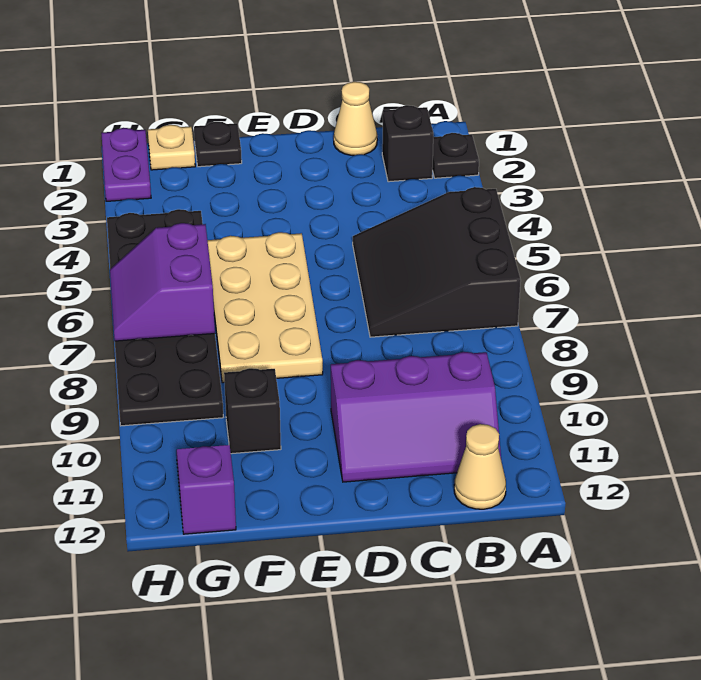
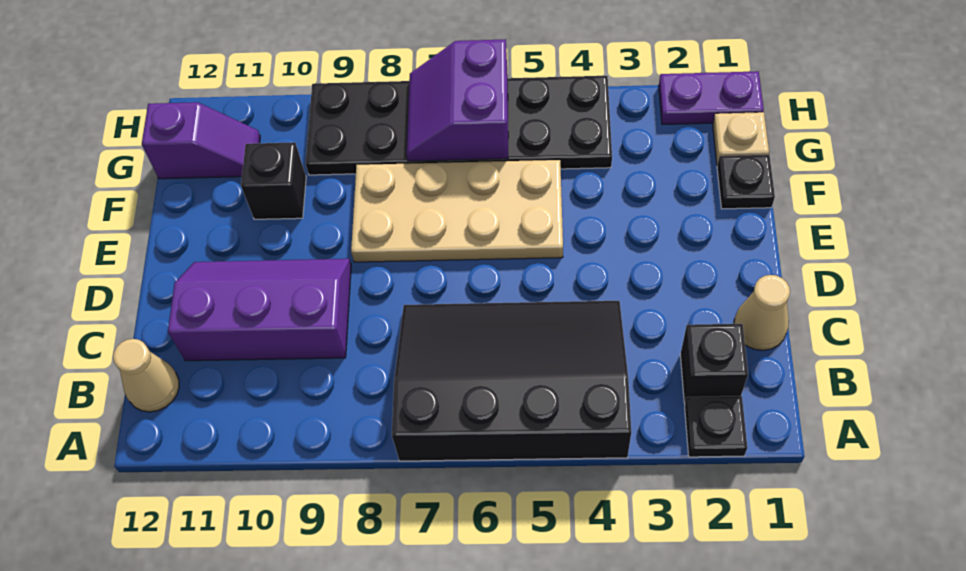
black slope A5:C7 level 1 top A -> black slope A4:C7 level 1 top A
purple slope B10:D11 level 1 top 10 -> purple slope C9:D11 level 1 top C
purple slope G6:H7 level 2 top G -> purple slope G6:H7 level 2 top 6

